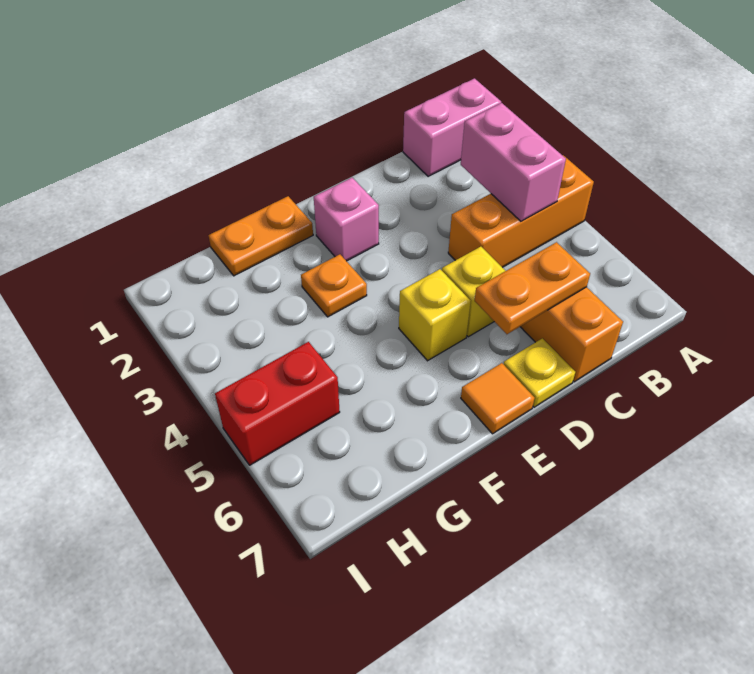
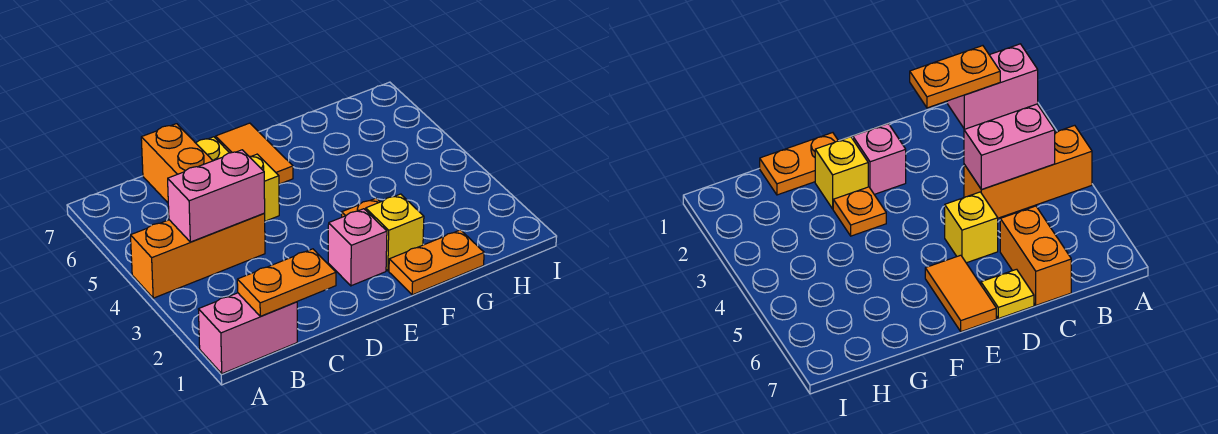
pink brick B3:B4 level 2 -> pink brick B4:C4 level 2
orange plate C6:D6 level 2 -> orange plate B1:C1 level 2
yellow brick E5 level 1 -> yellow brick F2 level 1
orange tile E7 level 1 -> orange tile E6:E7 level 1
red brick H5:I5 level 1 -> none

